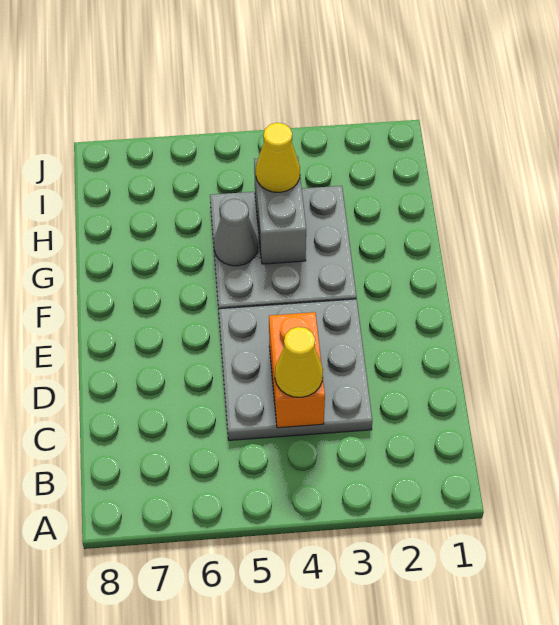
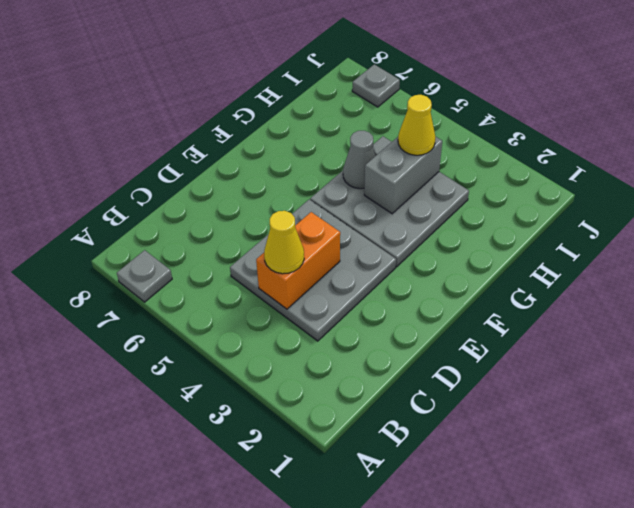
none -> grey plate A7 level 1
none -> grey plate J7 level 1

